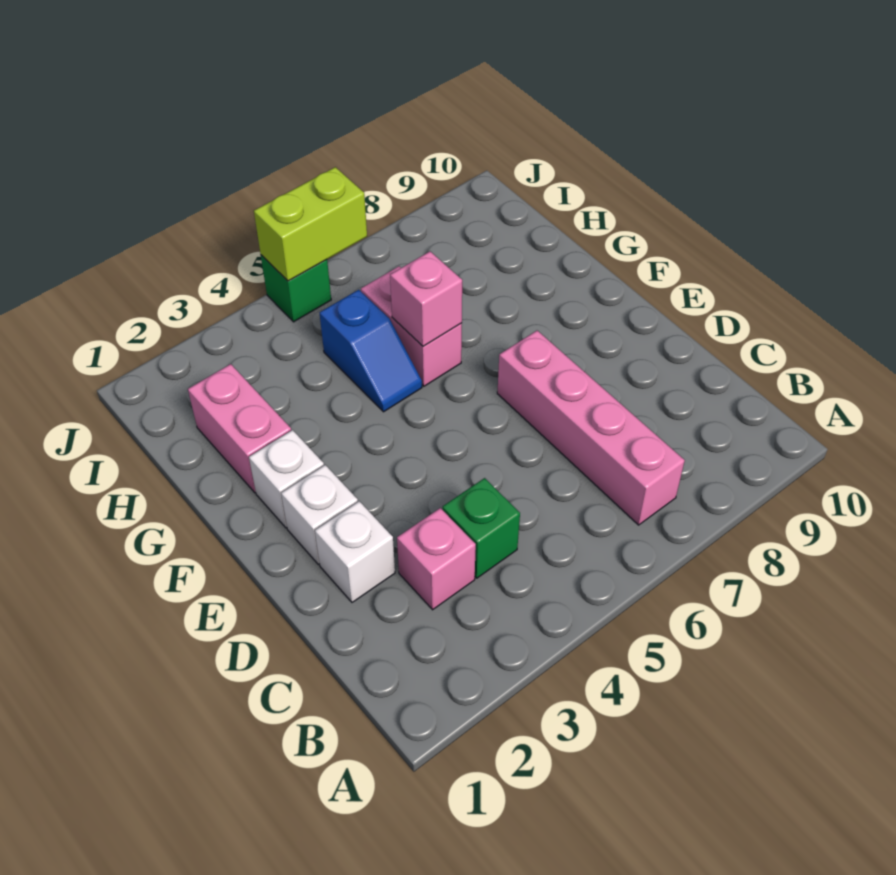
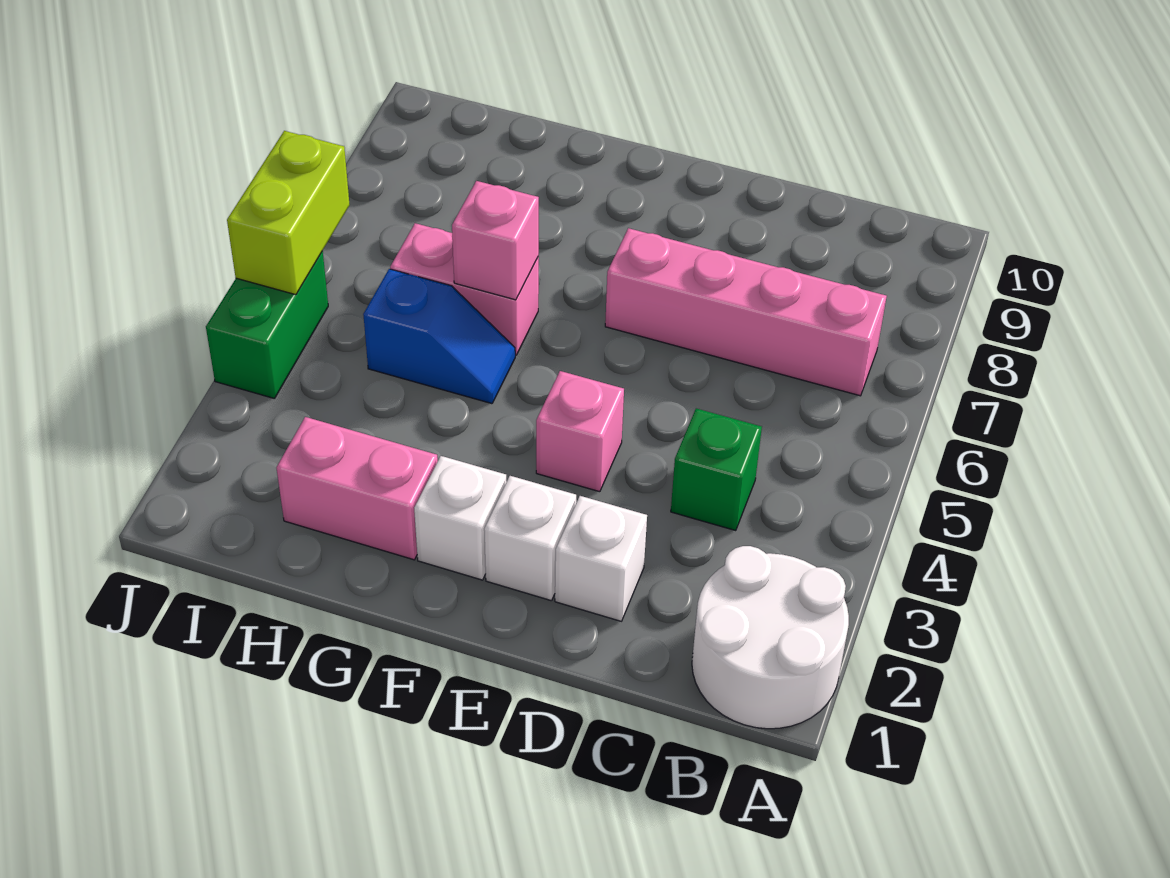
none -> white round brick A1:B2 level 1
pink brick C3 level 1 -> pink brick E4 level 1
green brick J5 level 1 -> green brick J4:J5 level 1

